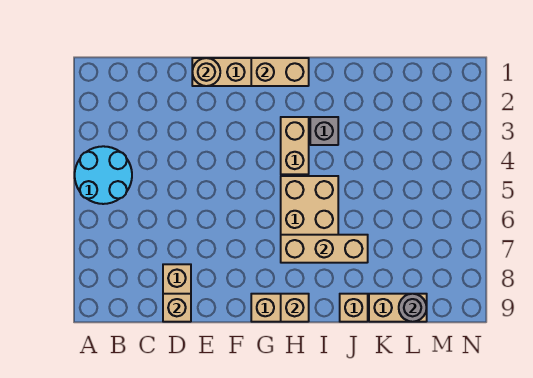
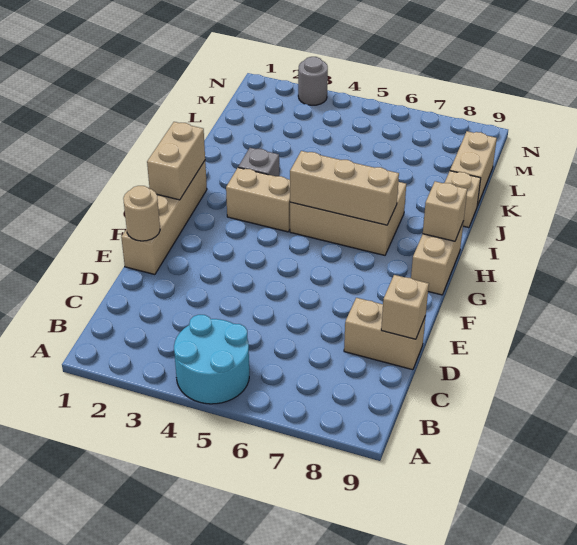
tan brick H7:J7 level 2 -> tan brick H5:H7 level 2
grey round brick L9 level 2 -> grey round brick N3 level 1

